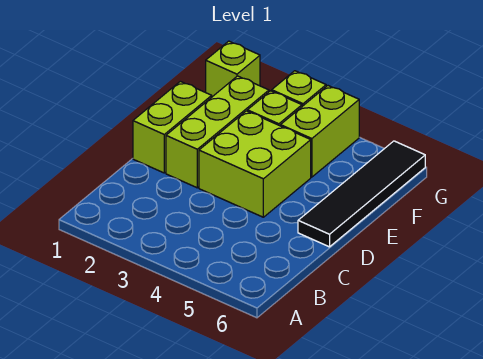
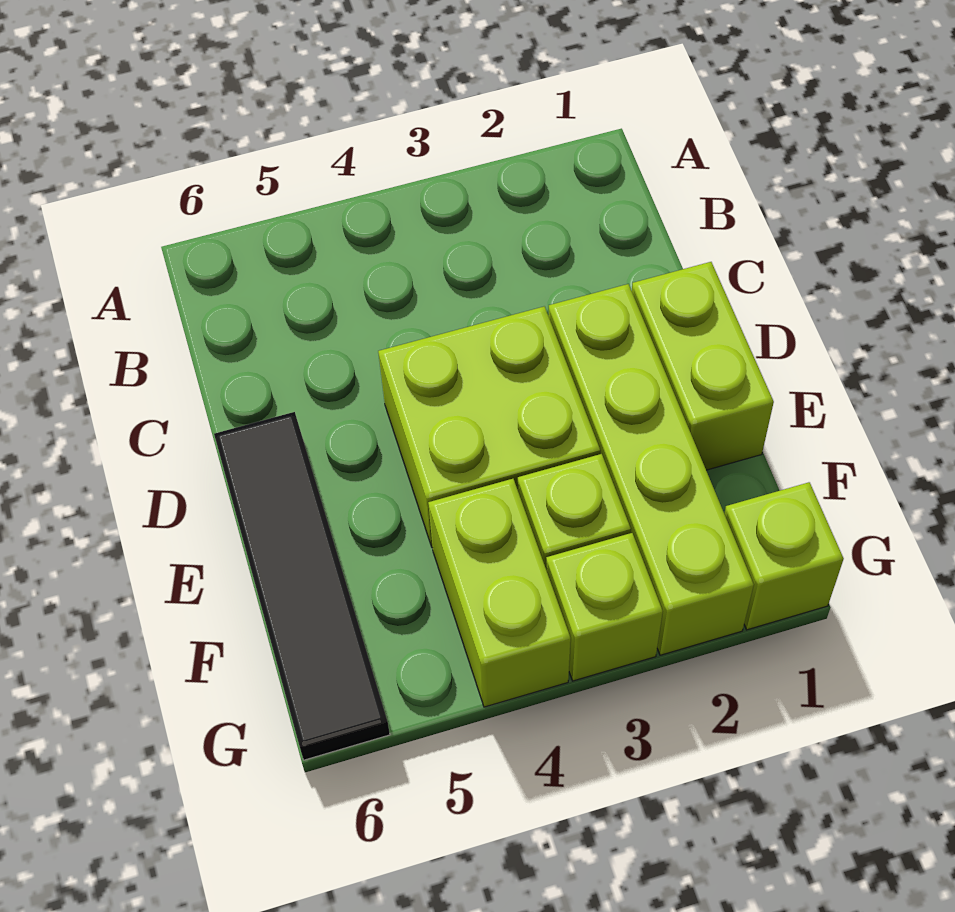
lime brick D2:F2 level 1 -> lime brick D2:G2 level 1

